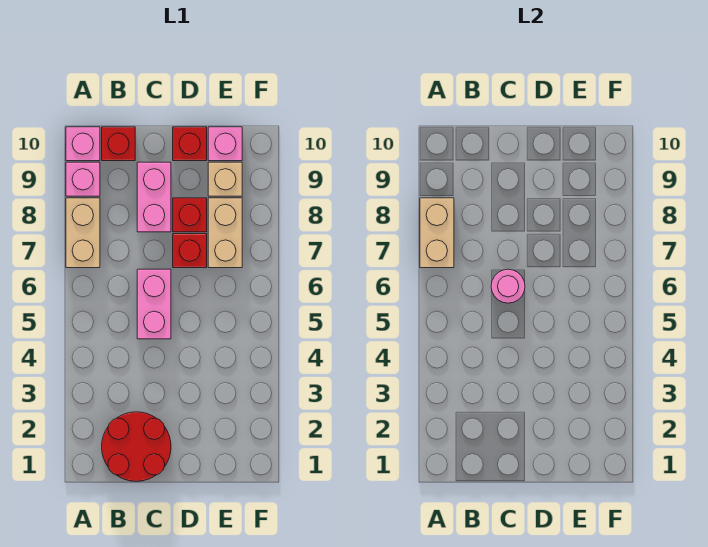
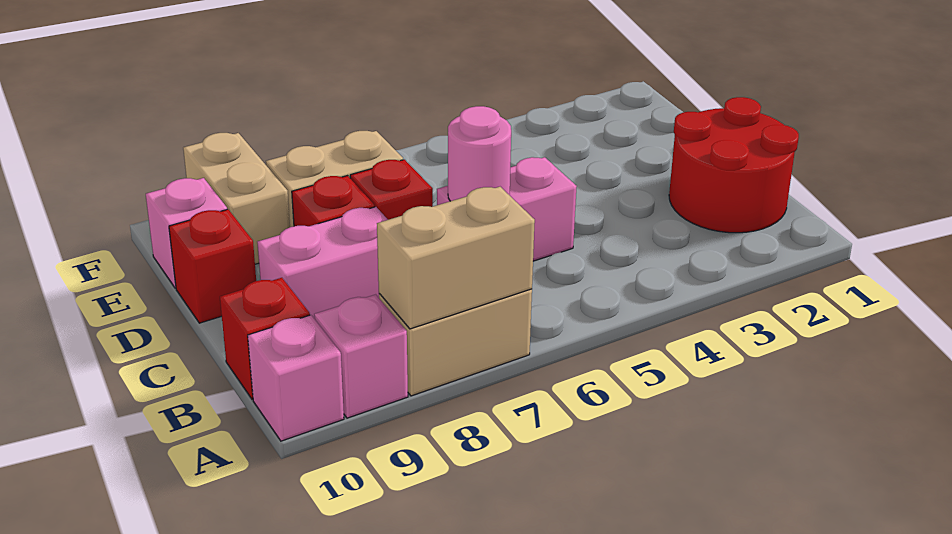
tan brick E9 level 1 -> tan brick E9:F9 level 1

